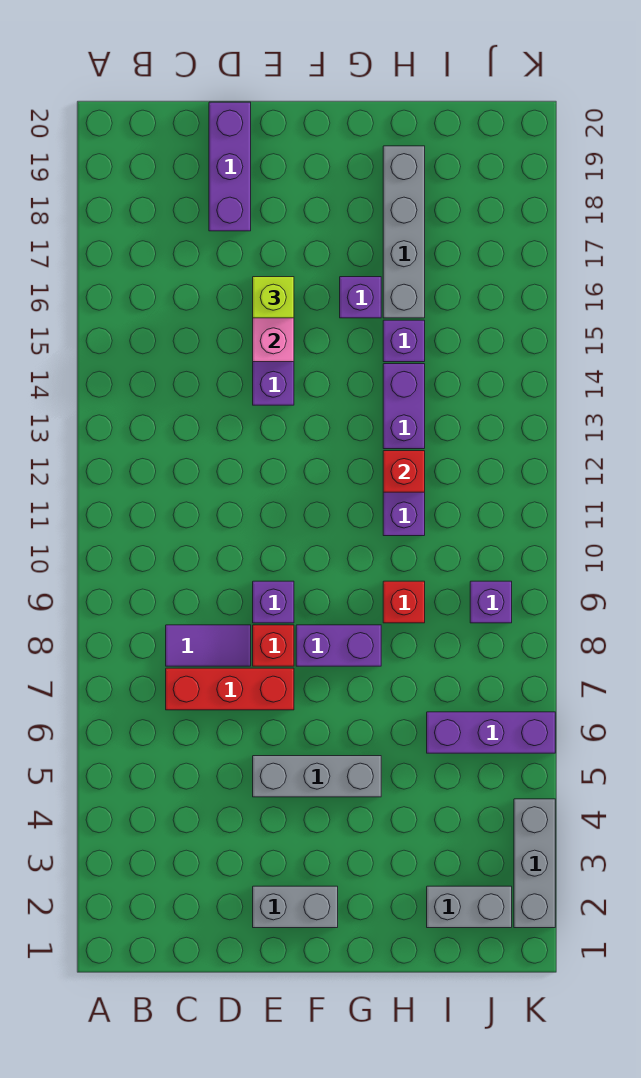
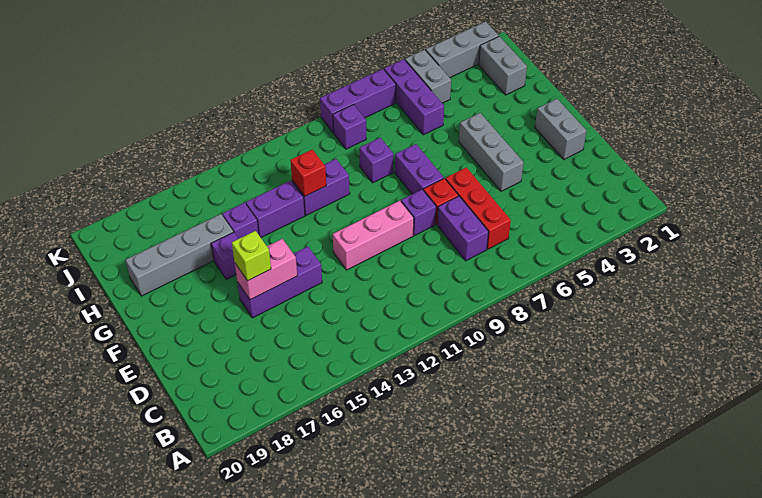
purple tile C8:D8 level 1 -> purple brick C8:D8 level 1
purple brick D18:D20 level 1 -> purple brick K7:K9 level 1
none -> pink brick E10:E12 level 1
red brick H9 level 1 -> purple brick H9 level 1
none -> grey brick J5:K5 level 1

